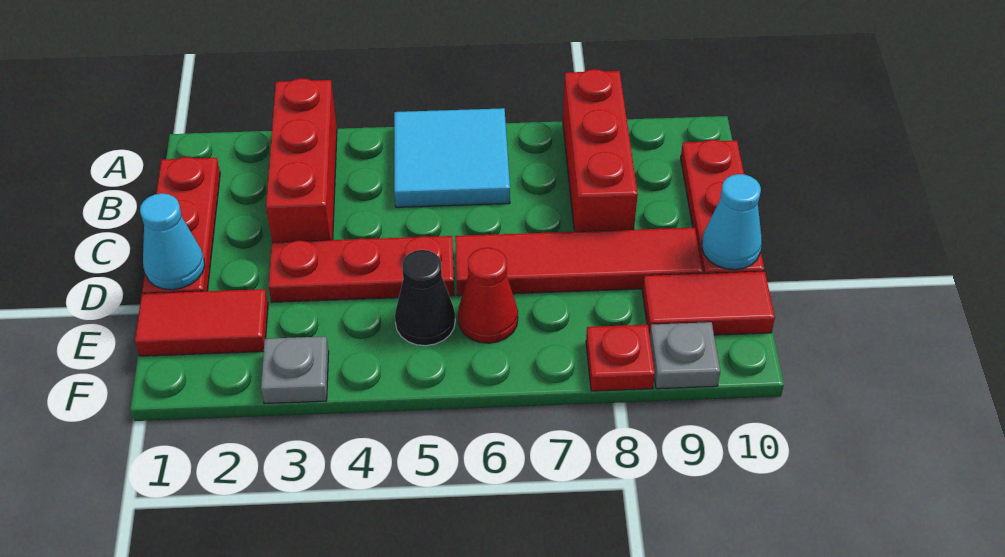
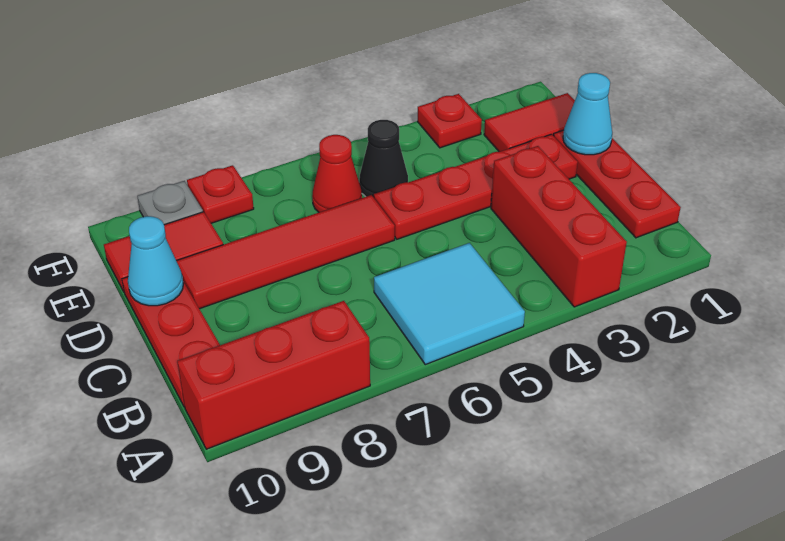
red brick A8:C8 level 1 -> red brick A8:A10 level 1
red plate D3:D5 level 1 -> red plate D2:D5 level 1
grey plate F3 level 1 -> red plate F3 level 1

